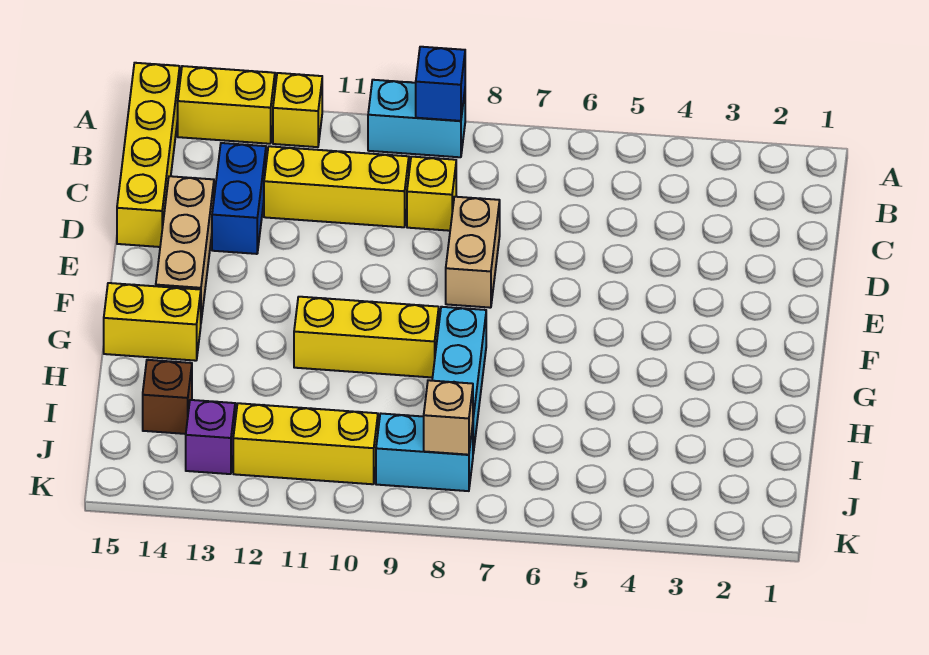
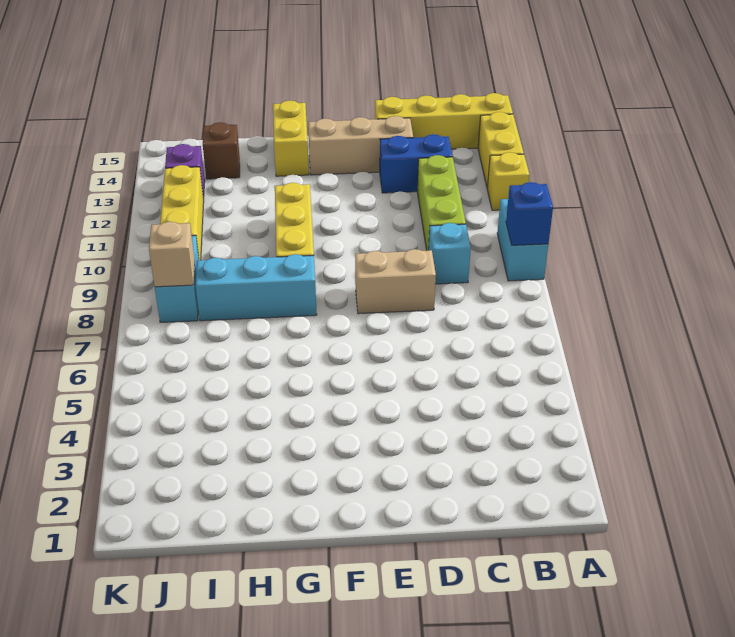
yellow brick C9 level 1 -> cyan brick C9 level 1
yellow brick C10:C12 level 1 -> lime brick C10:C12 level 1

